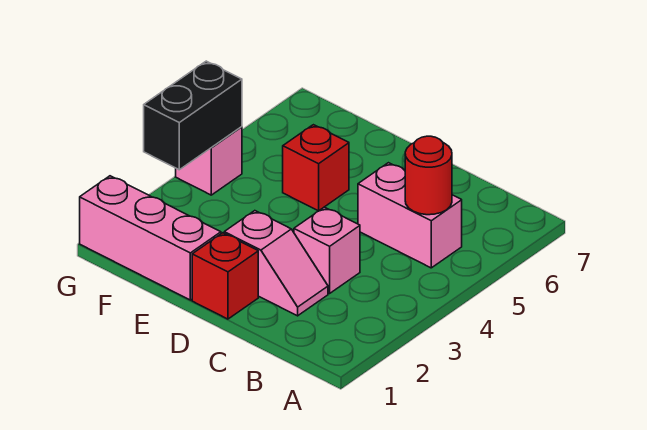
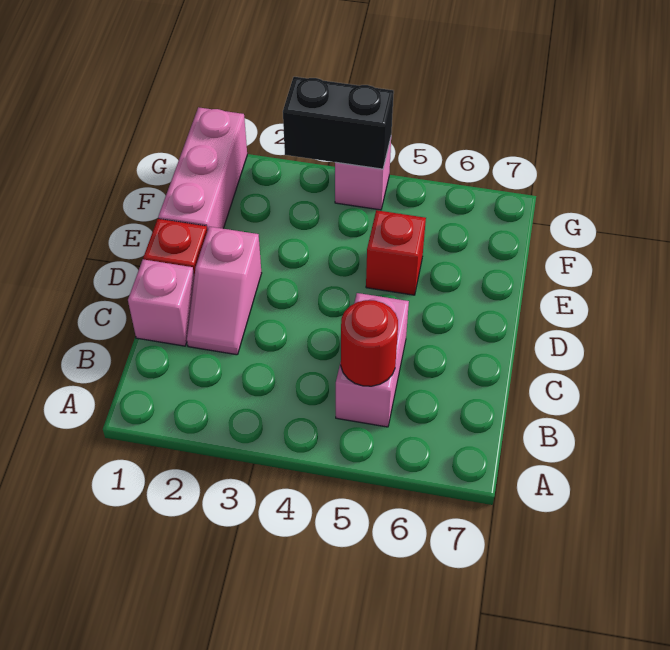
pink brick C3 level 1 -> pink brick C1 level 1

